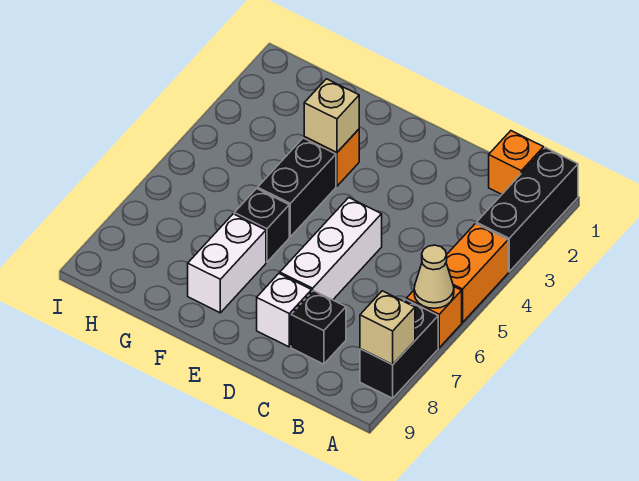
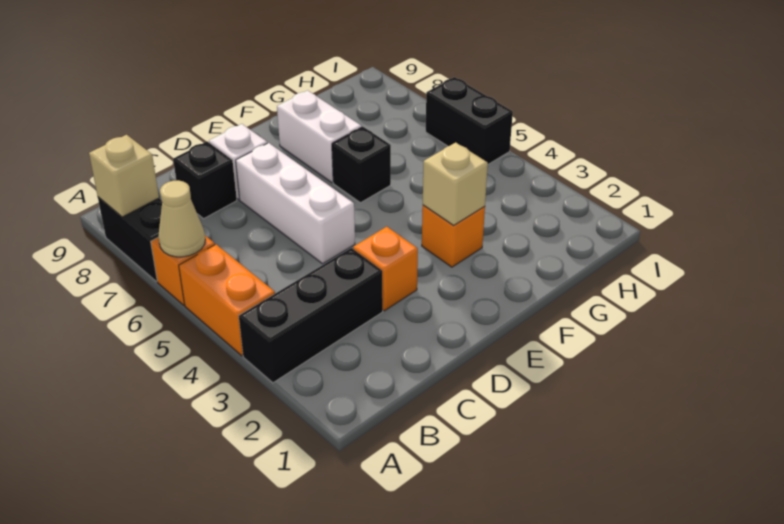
black brick A1:A3 level 1 -> black brick A3:C3 level 1
orange brick B1 level 1 -> orange brick D3 level 1
black brick F4:F5 level 1 -> black brick I5:I6 level 1

